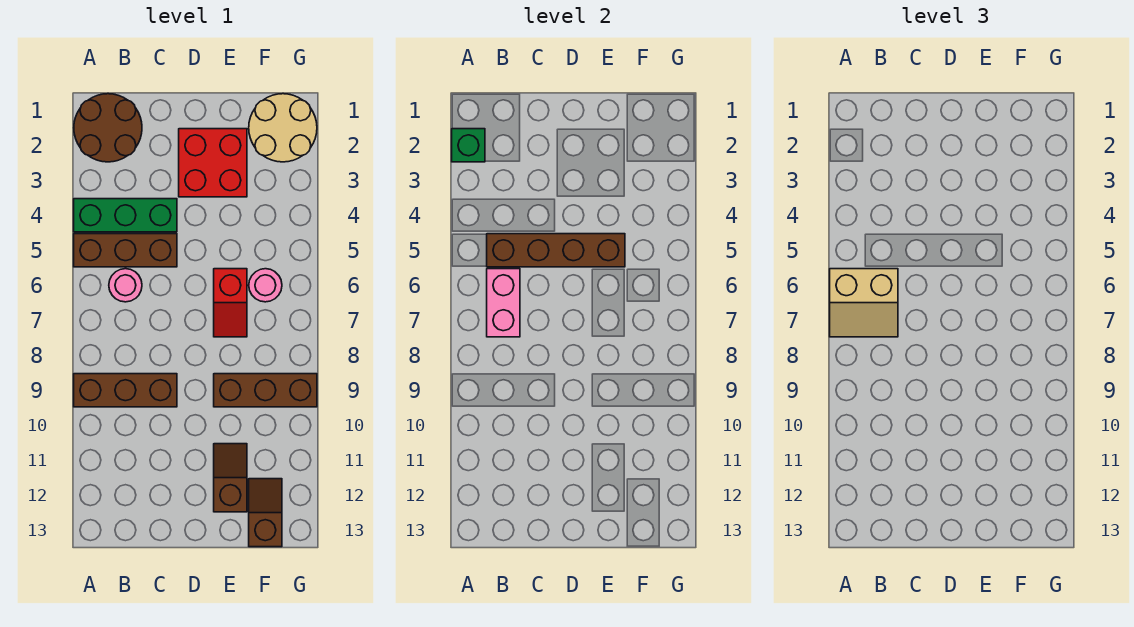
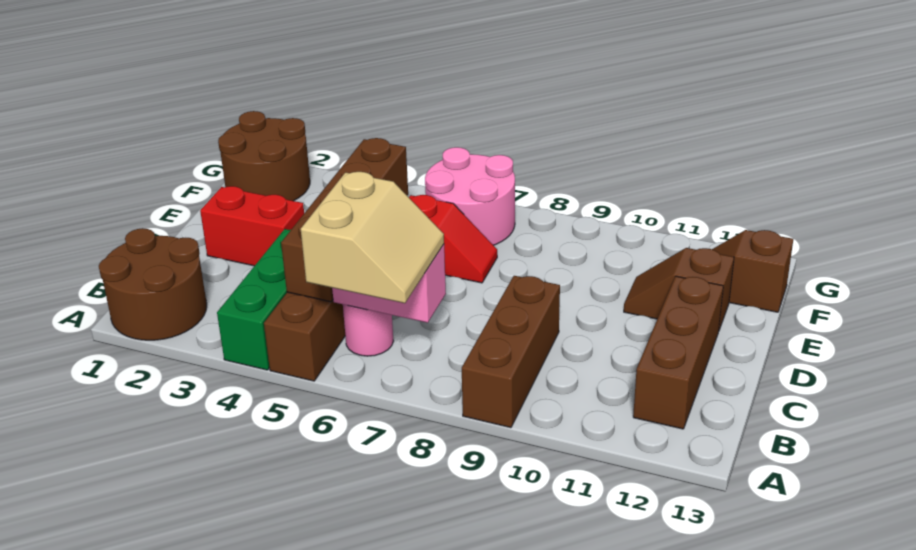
green brick A2 level 2 -> none
red brick D2:E3 level 1 -> red brick D2:D3 level 1
brown brick E9:G9 level 1 -> brown brick B12:D12 level 1
tan round brick F1:G2 level 1 -> brown round brick F1:G2 level 1
pink round brick F6 level 1 -> pink round brick F6:G7 level 1

